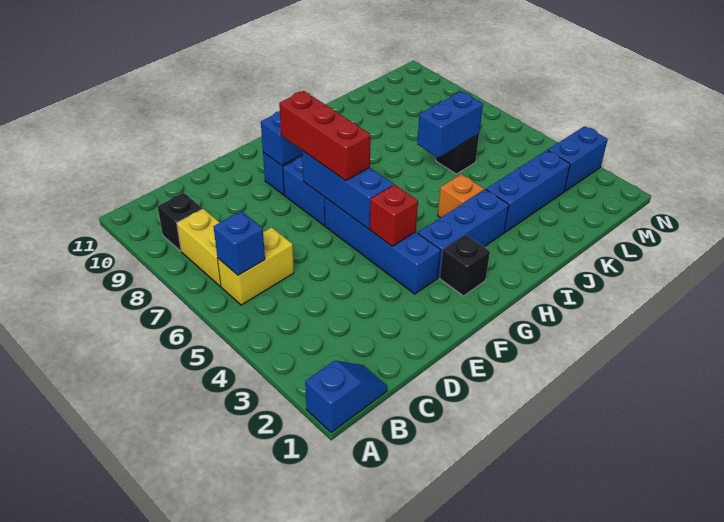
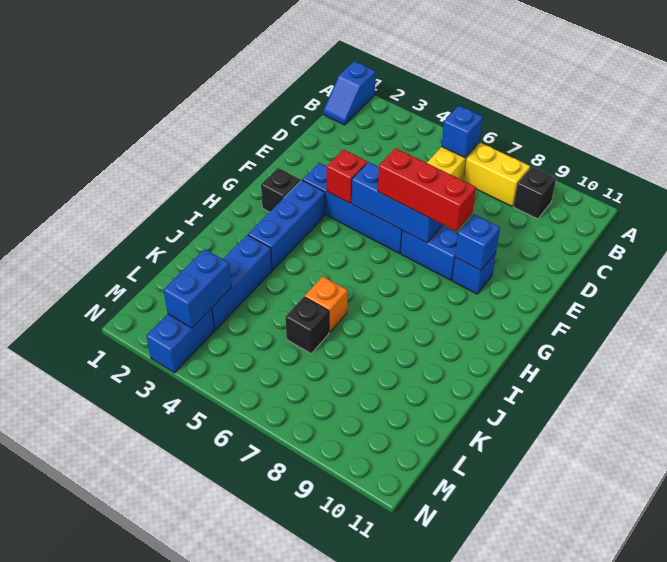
orange brick I4 level 1 -> orange brick J6 level 1
blue brick J6:K6 level 2 -> blue brick L3:M3 level 2

